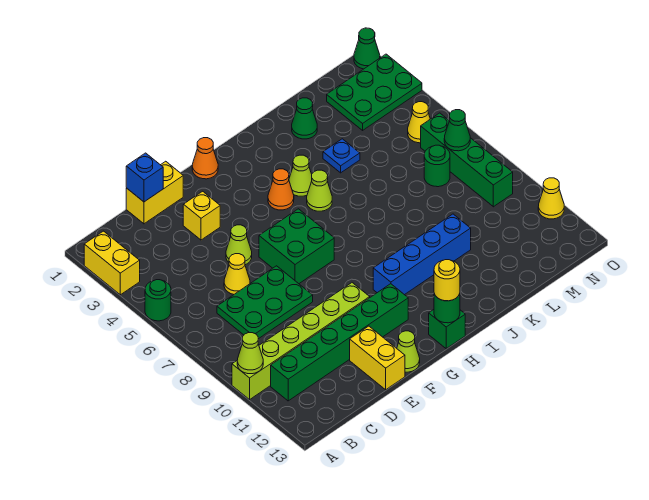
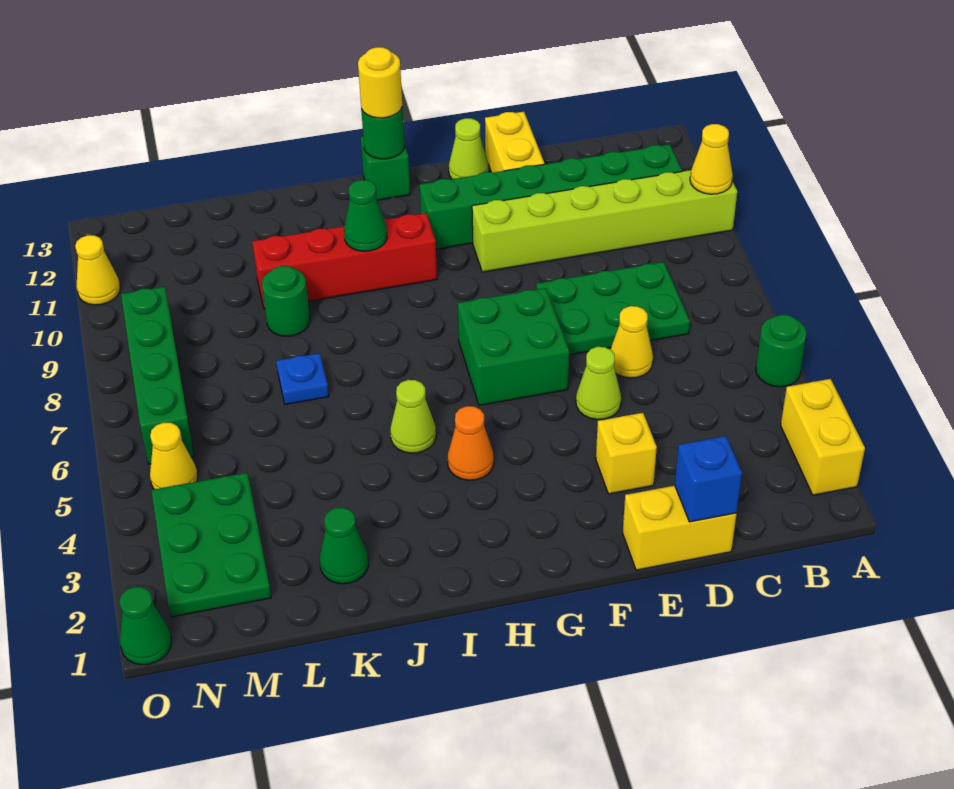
lime cone A10 level 2 -> yellow cone A10 level 2
orange cone G1 level 1 -> none
blue brick H10:K10 level 1 -> red brick H10:K10 level 1
lime cone I4 level 1 -> none
blue plate K4 level 1 -> blue plate K7 level 1
green plate M2:O3 level 1 -> green plate M2:N4 level 1
green round brick M7 level 1 -> green round brick K9 level 1
green cone N7 level 2 -> green cone I10 level 2

